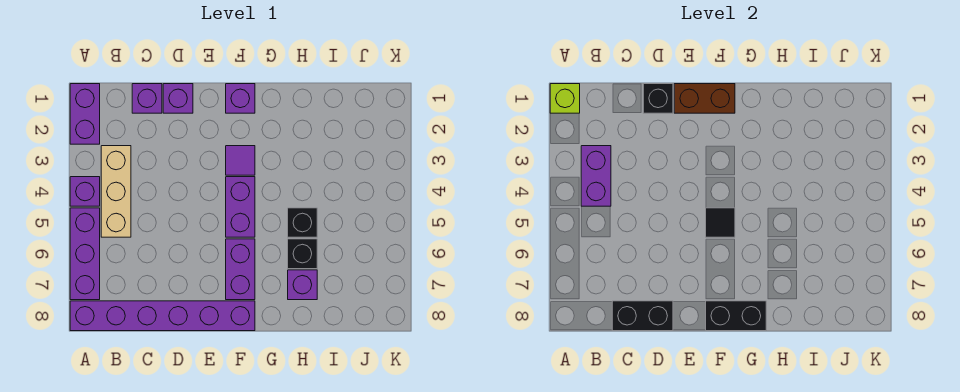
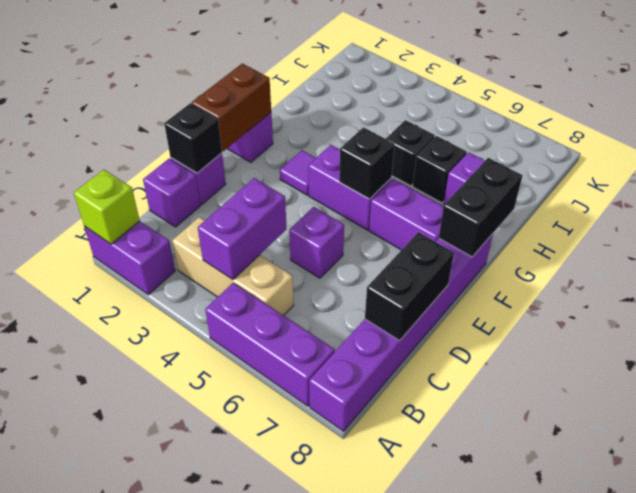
purple brick A4 level 1 -> purple brick D5 level 1
purple brick B3:B4 level 2 -> purple brick B4:C4 level 2
black tile F5 level 2 -> black brick F5 level 2

